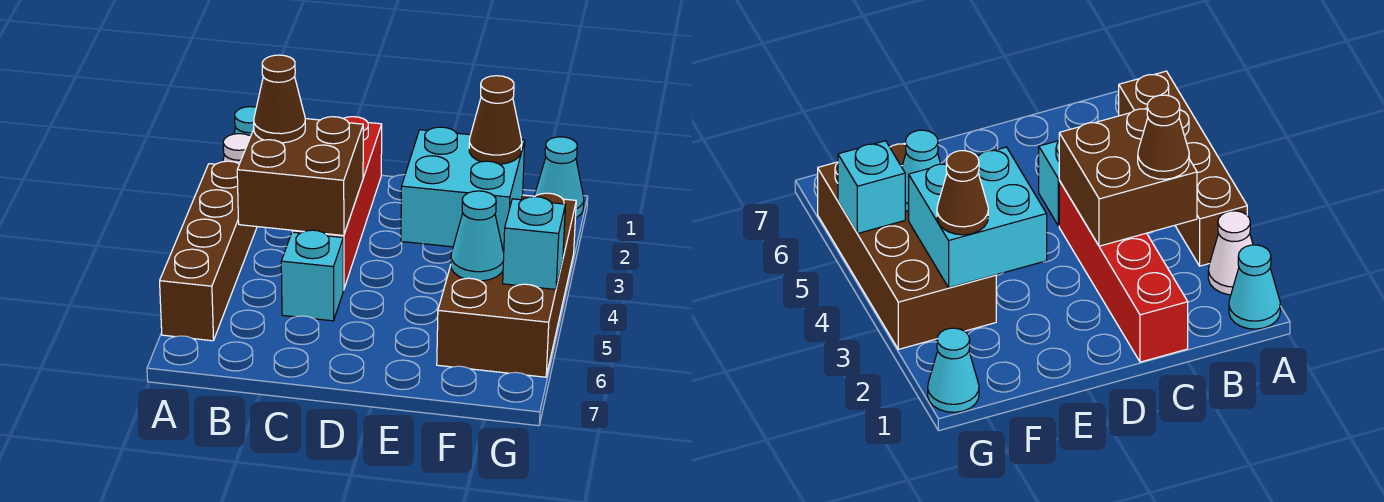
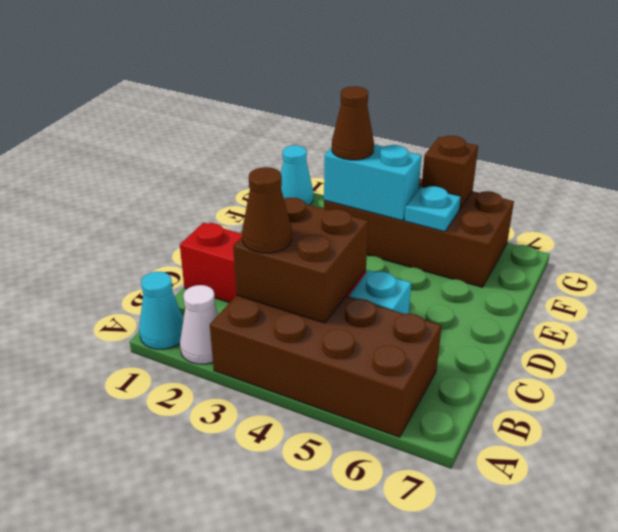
brown brick A3:A6 level 1 -> brown brick A3:B6 level 1
cyan brick E3:F4 level 2 -> cyan brick F3:F4 level 2
cyan cone F5 level 2 -> cyan plate F5 level 2
cyan brick G5 level 2 -> brown brick G5 level 2

